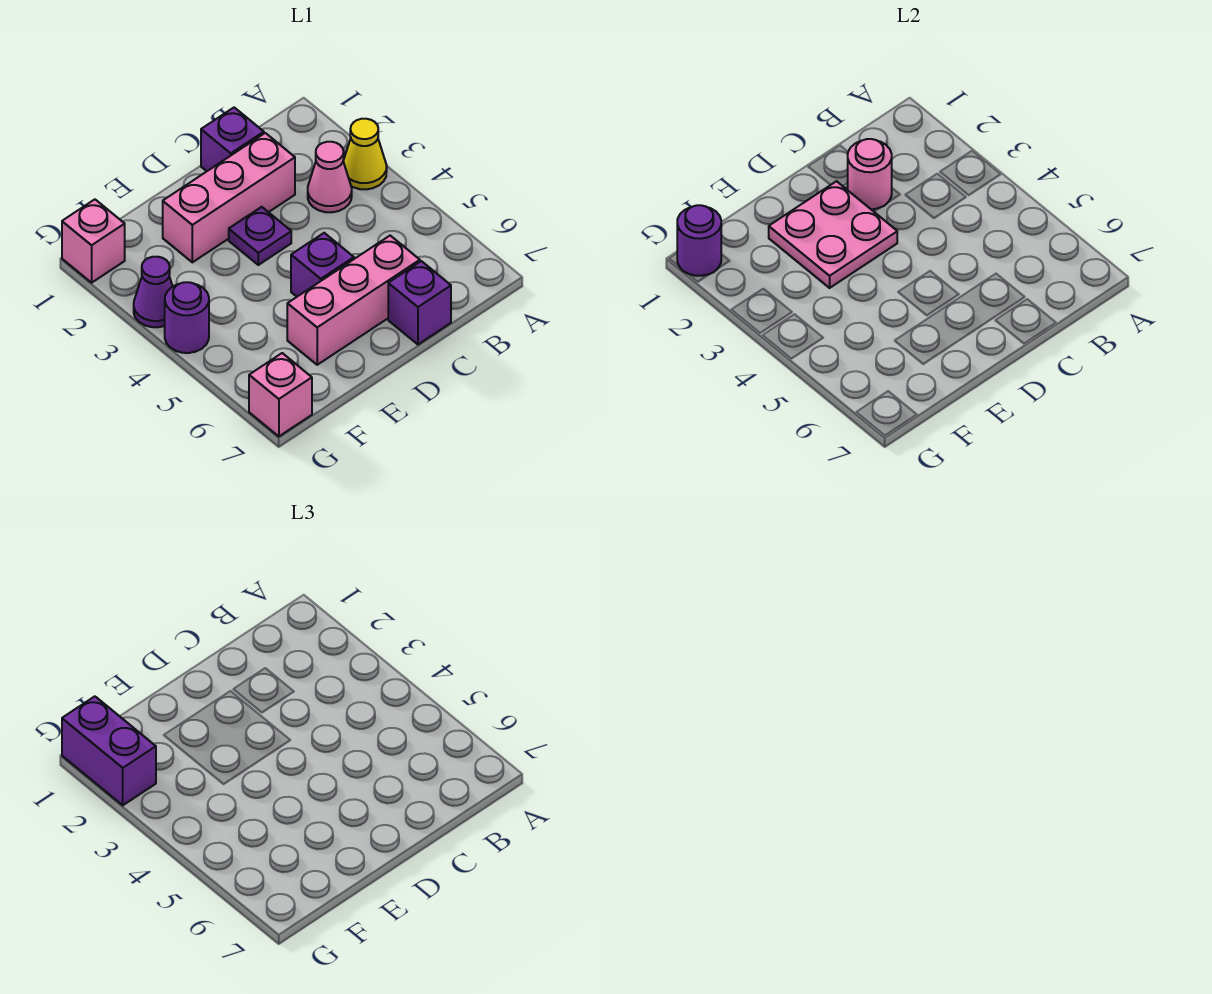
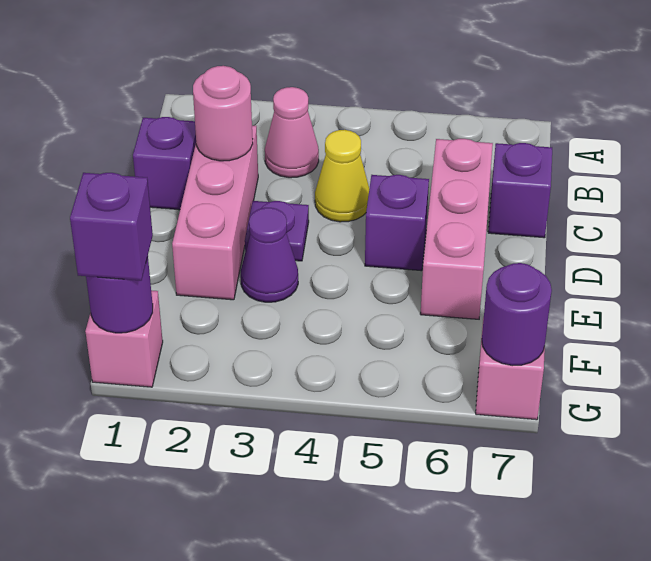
yellow cone A3 level 1 -> yellow cone C4 level 1
pink plate D2:E3 level 2 -> none
purple brick G1:G2 level 3 -> purple brick G1 level 3
purple cone G3 level 1 -> purple cone E3 level 1
purple round brick G4 level 1 -> purple round brick G7 level 2

